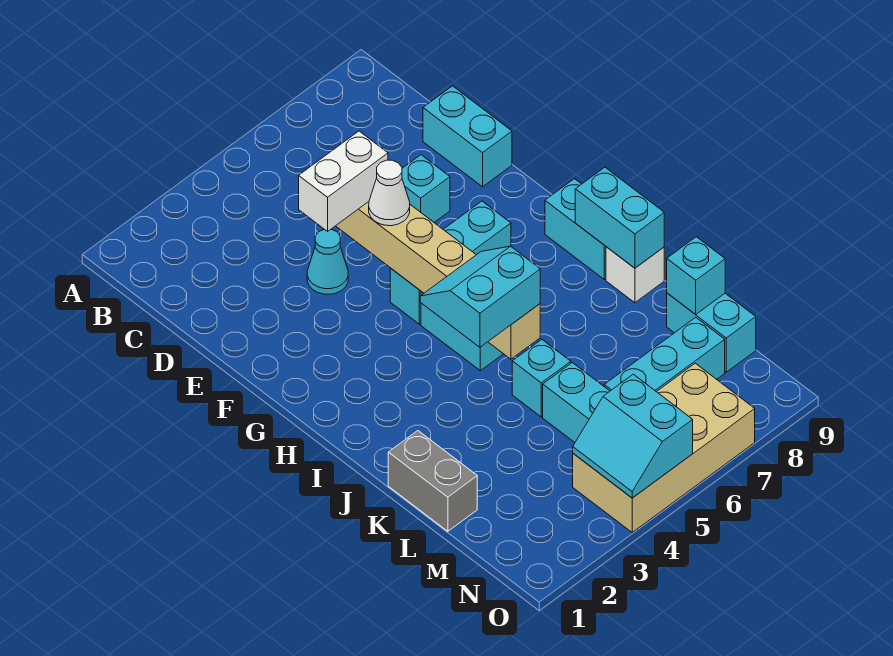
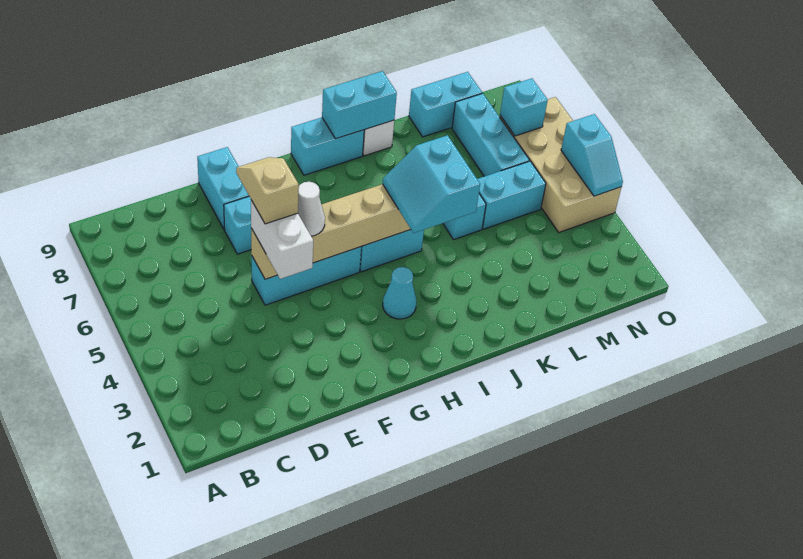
cyan brick D9:E9 level 1 -> cyan brick E8:E9 level 1
cyan cone E4 level 1 -> cyan cone H3 level 1
none -> tan slope E5:E6 level 4 top 5
cyan brick G5:G7 level 1 -> cyan brick E5:G5 level 1
grey brick K1:L1 level 1 -> none
cyan brick L9 level 2 -> cyan brick N7 level 2
cyan slope N4:O5 level 2 top 5 -> cyan slope O4:O5 level 2 top 5

